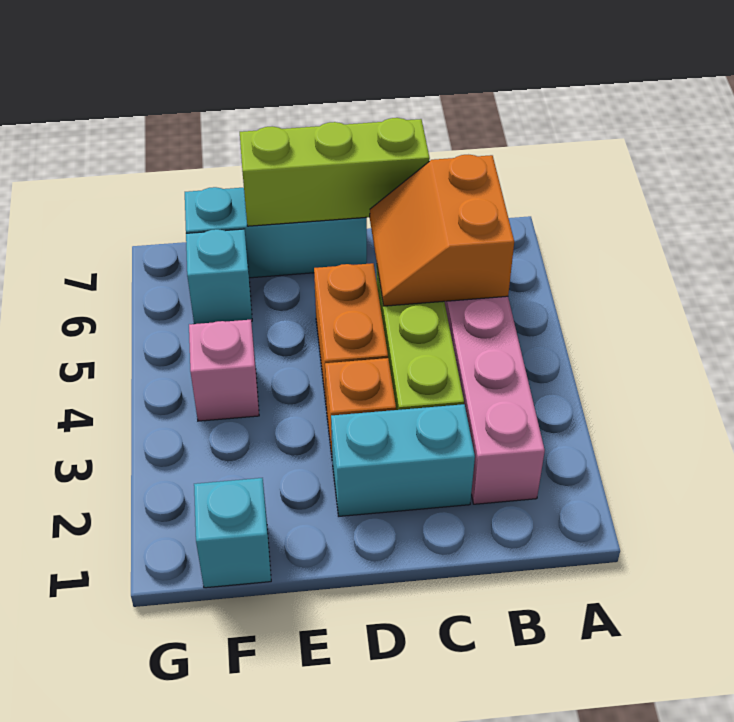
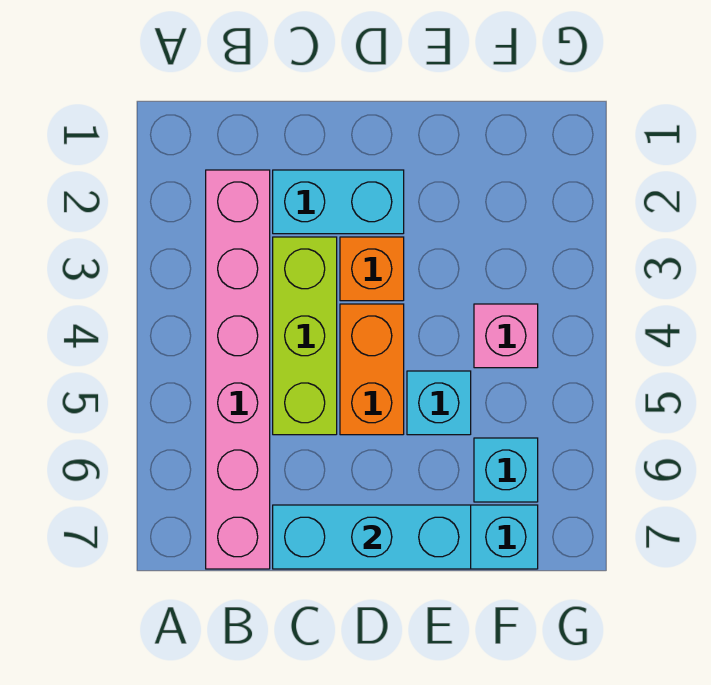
orange slope B5:C6 level 2 top B -> none
lime brick C7:E7 level 2 -> cyan brick C7:E7 level 2
cyan brick F1 level 1 -> cyan brick E5 level 1

